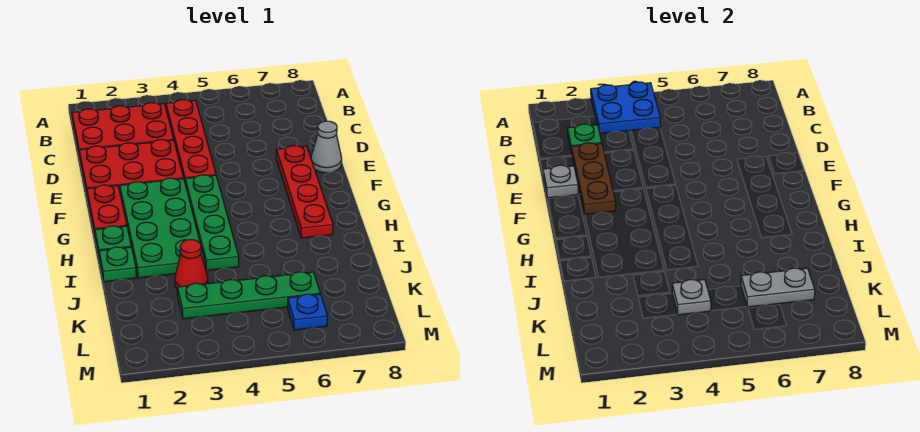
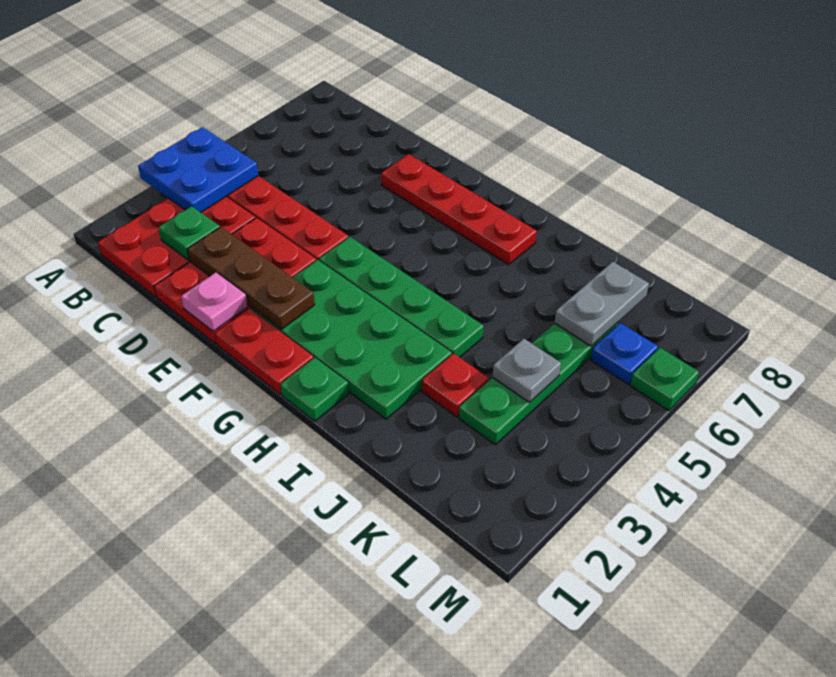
grey plate E1 level 2 -> pink plate E1 level 2
grey cone E8 level 1 -> none
green plate I1 level 1 -> green plate M6 level 1
red cone J3 level 1 -> red plate J3 level 1

